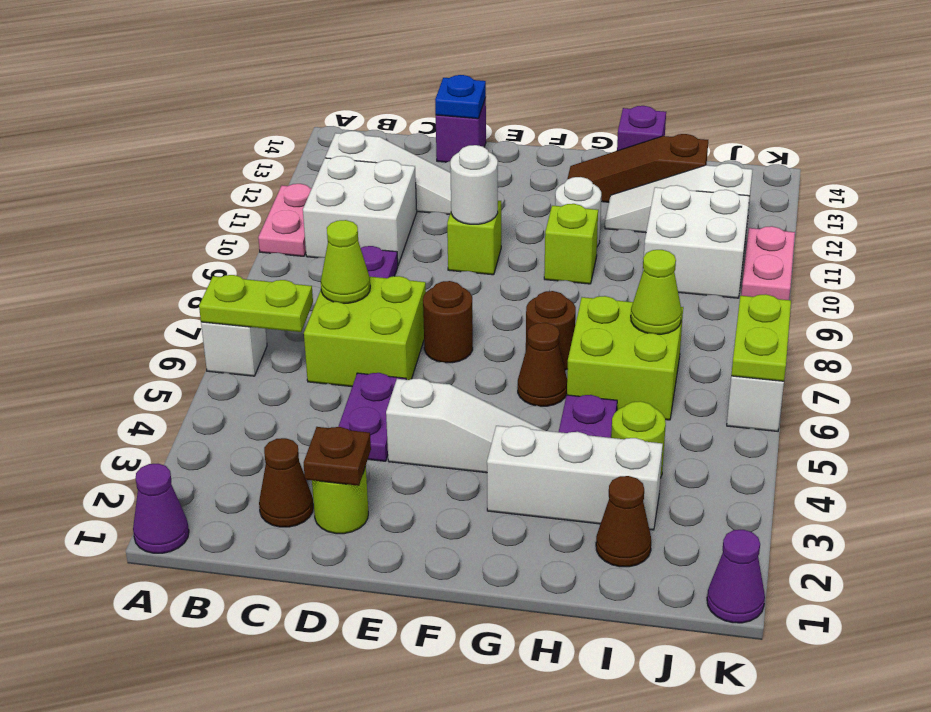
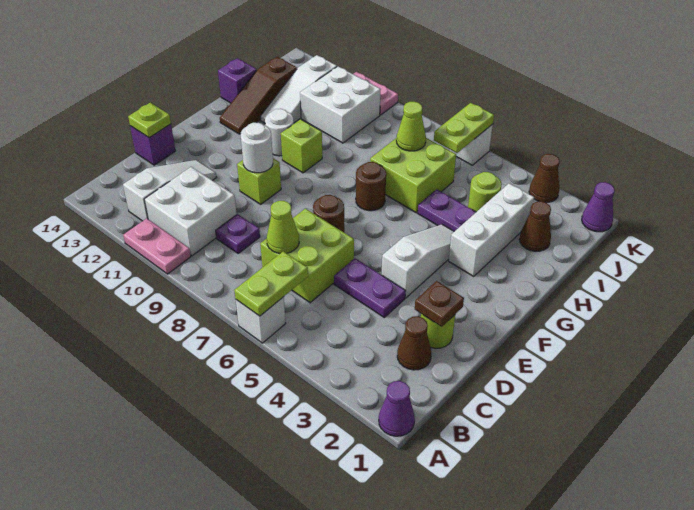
blue plate D14 level 2 -> lime plate D14 level 2
brown cone G6 level 1 -> brown cone K3 level 1
lime plate K6:K7 level 2 -> lime plate J6:K6 level 2

